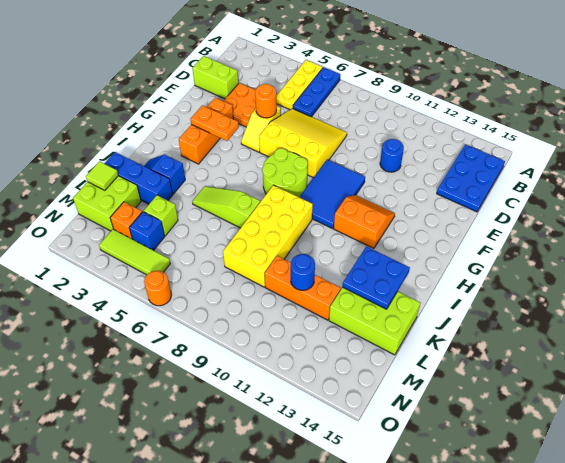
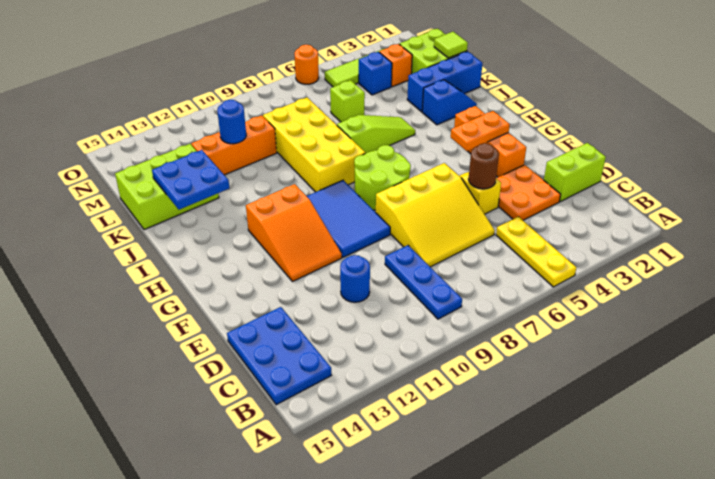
blue plate A6:C6 level 1 -> blue plate B9:D9 level 1
orange round brick E5 level 2 -> brown round brick E5 level 2
orange slope G11:H12 level 1 top H -> orange slope F11:H12 level 1 top H
lime brick L4 level 1 -> lime brick L6 level 1

